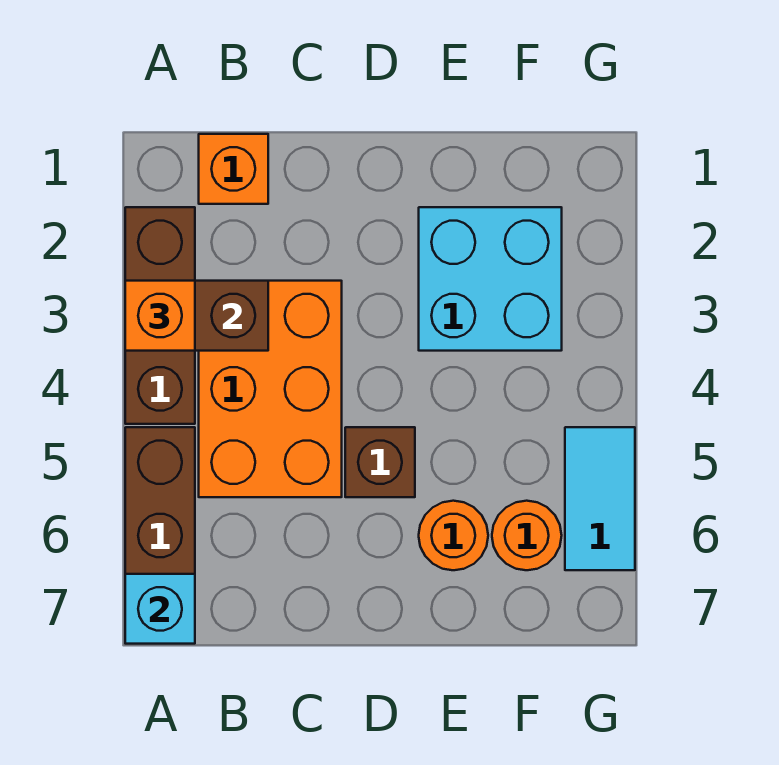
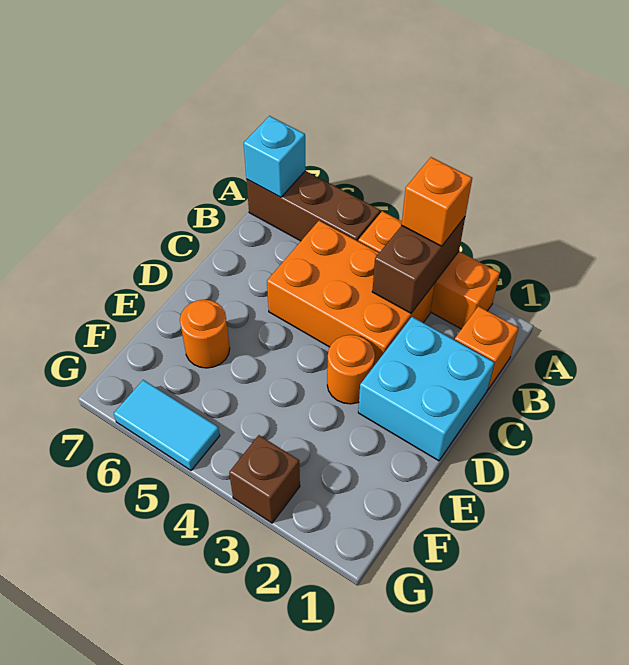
brown brick A2:A4 level 1 -> orange brick A2:A4 level 1
brown brick D5 level 1 -> brown brick G3 level 1
cyan brick E2:F3 level 1 -> cyan brick C1:D2 level 1
orange round brick F6 level 1 -> orange round brick D3 level 1

